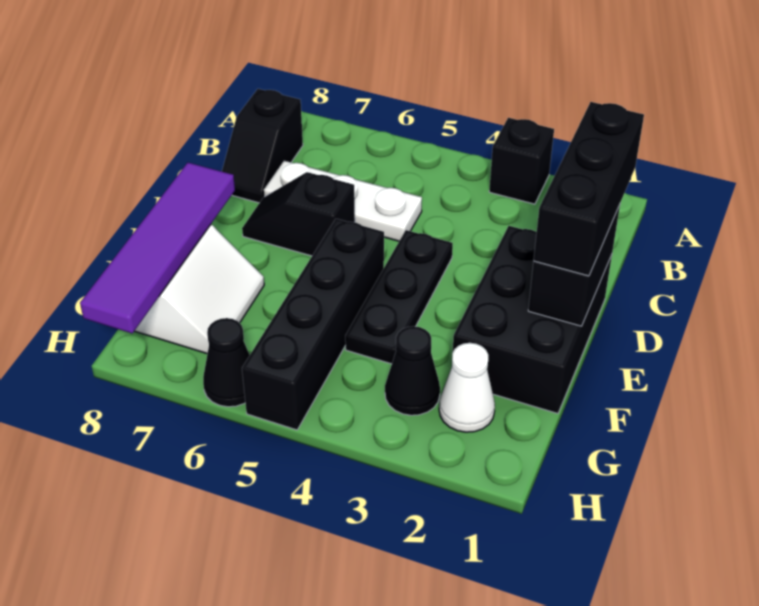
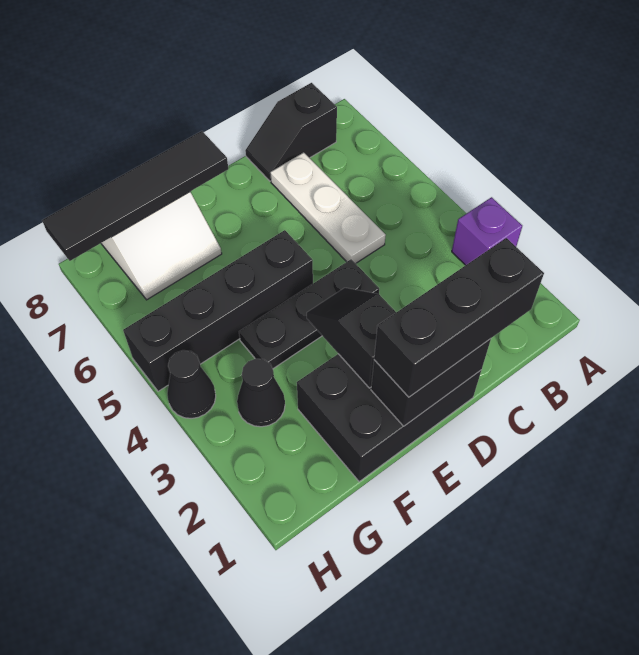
black brick A3 level 1 -> purple brick A3 level 1
black slope D6:D7 level 1 top 6 -> black slope E2:E3 level 2 top 2
purple tile E8:H8 level 2 -> black tile E8:H8 level 2
white cone G2 level 1 -> none
black cone H6 level 1 -> black cone H4 level 1

